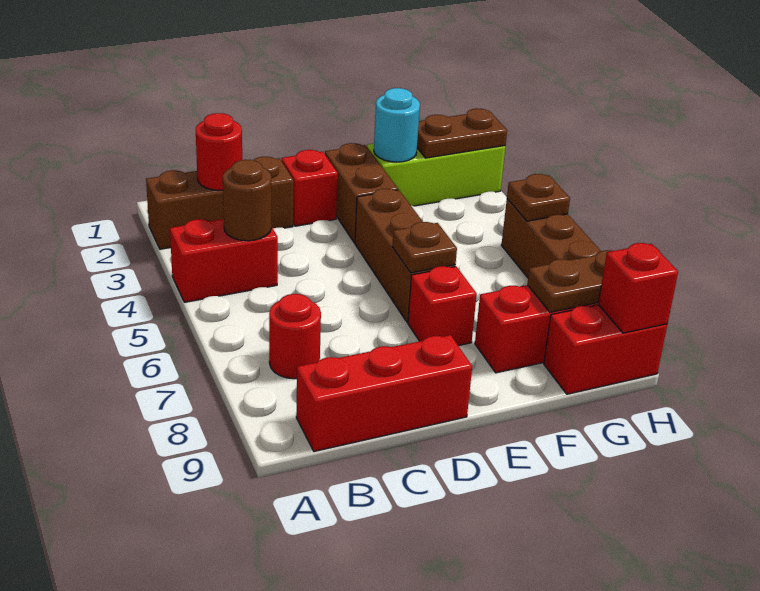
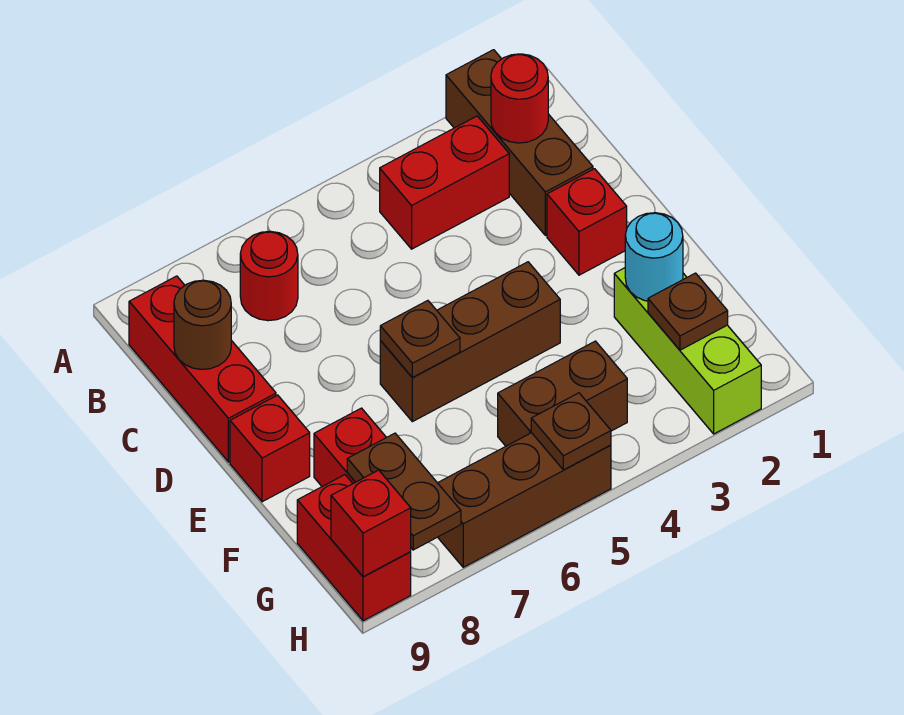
red brick A4:B4 level 1 -> red brick B3:B4 level 1
brown round brick B4 level 2 -> brown round brick C9 level 2
brown brick E2:E3 level 1 -> brown brick G4:G5 level 1
red brick E7 level 1 -> red brick E9 level 1
brown plate G2:H2 level 2 -> brown plate G2 level 2

